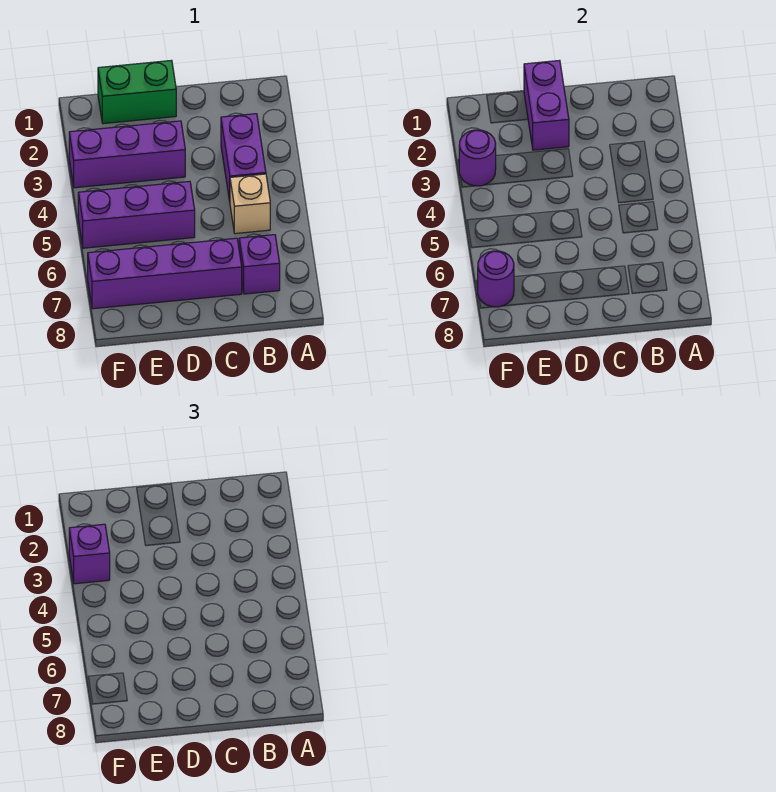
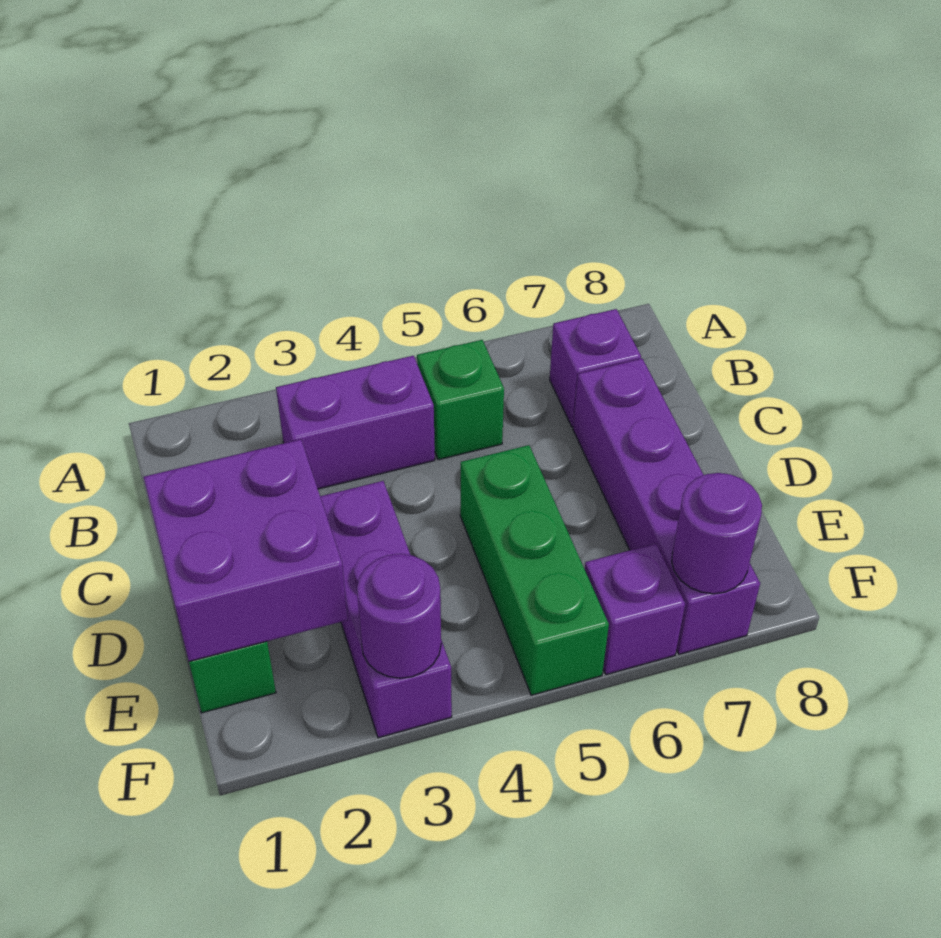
tan brick B5 level 1 -> green brick B5 level 1
purple brick D1:D2 level 2 -> purple brick D1:E2 level 2
purple brick D5:F5 level 1 -> green brick D5:F5 level 1
purple brick F3 level 3 -> purple brick F6 level 1

